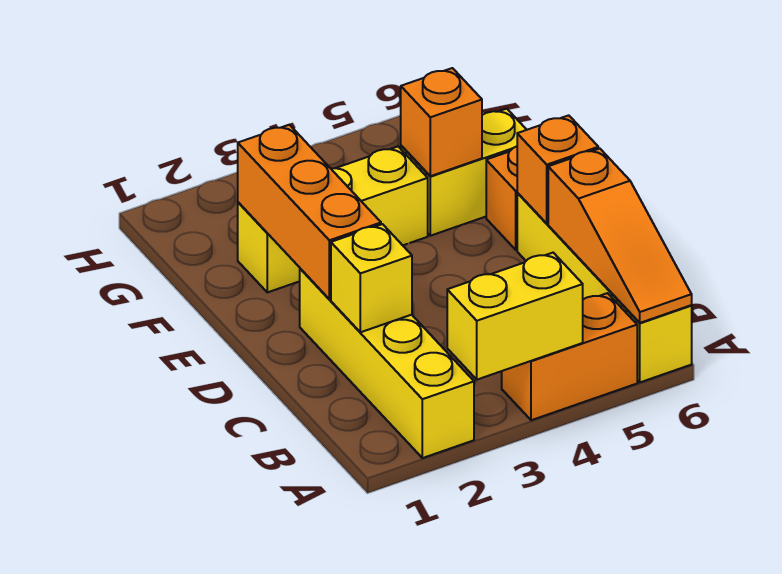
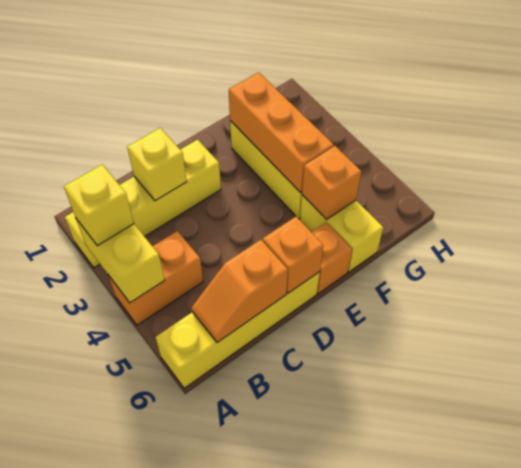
none -> yellow brick A3 level 3
orange brick A4:A5 level 1 -> orange brick A4:B4 level 1
orange slope A6:C6 level 2 top C -> orange slope B6:C6 level 2 top C
orange brick D2:F2 level 2 -> orange brick F2:F4 level 2

